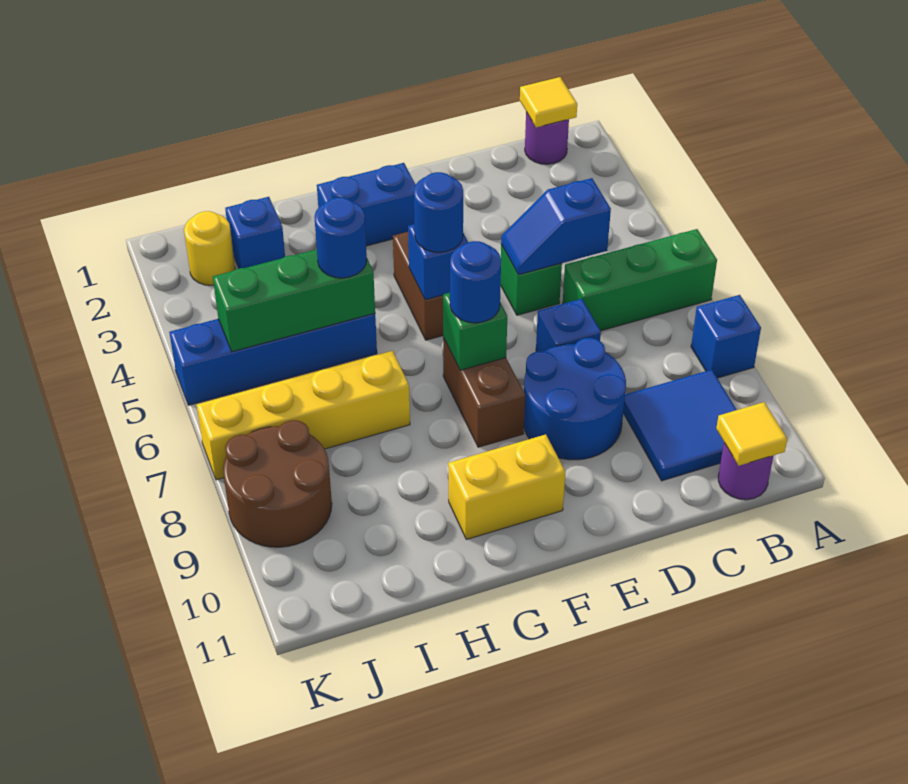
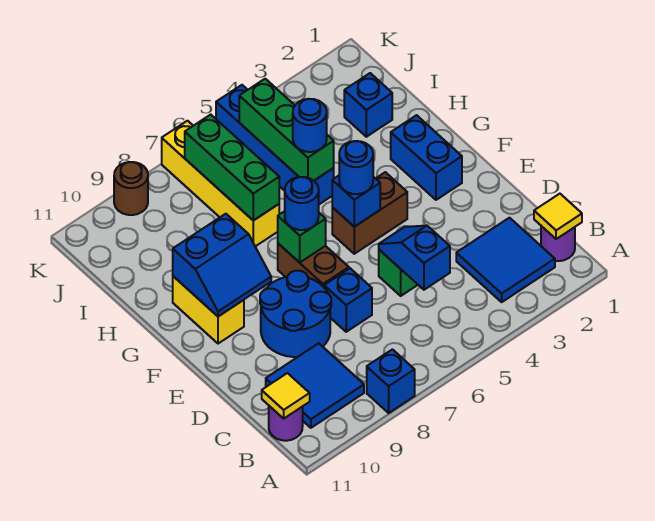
green brick A6:C6 level 1 -> green brick H7:J7 level 2
none -> blue tile B2:C3 level 1
brown brick F7:F8 level 1 -> brown brick E7:F7 level 1
none -> blue slope F9:G10 level 2 top G
yellow round brick J2 level 1 -> none
brown round brick J8:K9 level 1 -> brown round brick K9 level 1

